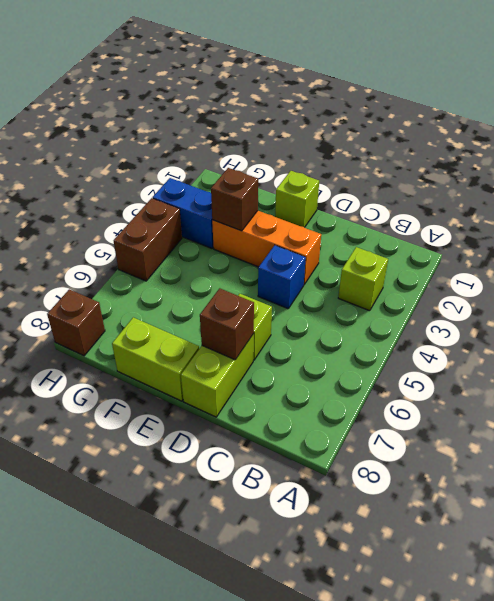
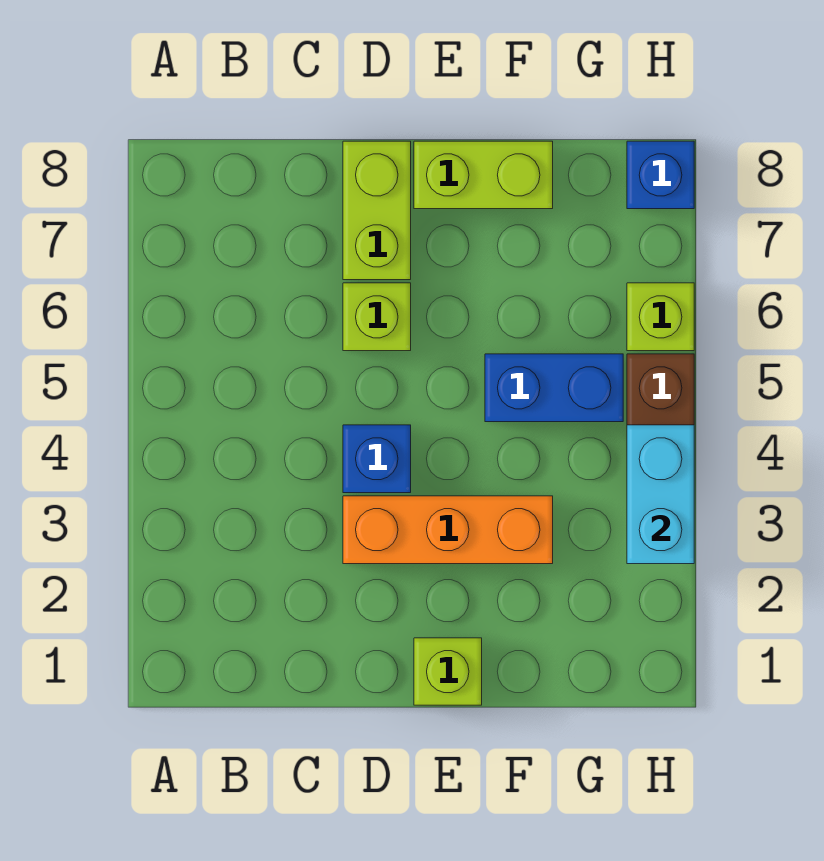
lime brick B3 level 1 -> lime brick H6 level 1
brown brick D7 level 2 -> none
brown brick F3 level 2 -> none
blue brick G3:H3 level 1 -> blue brick F5:G5 level 1
none -> cyan brick H3:H4 level 2
brown brick H8 level 1 -> blue brick H8 level 1

